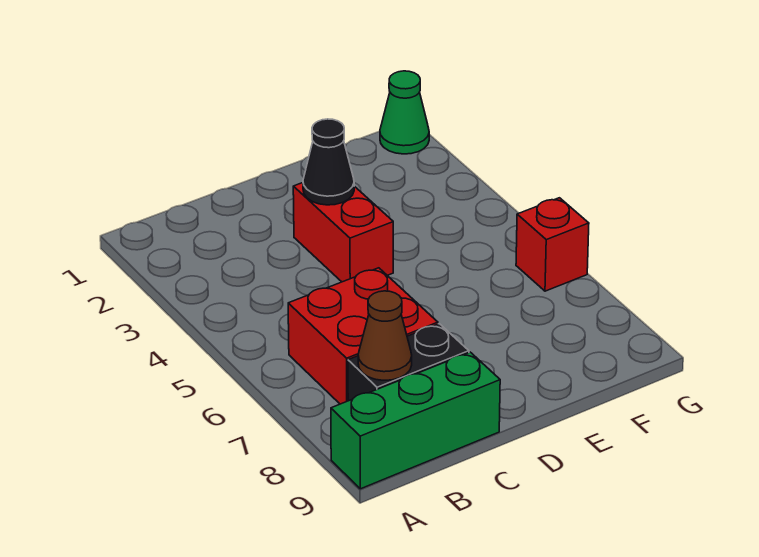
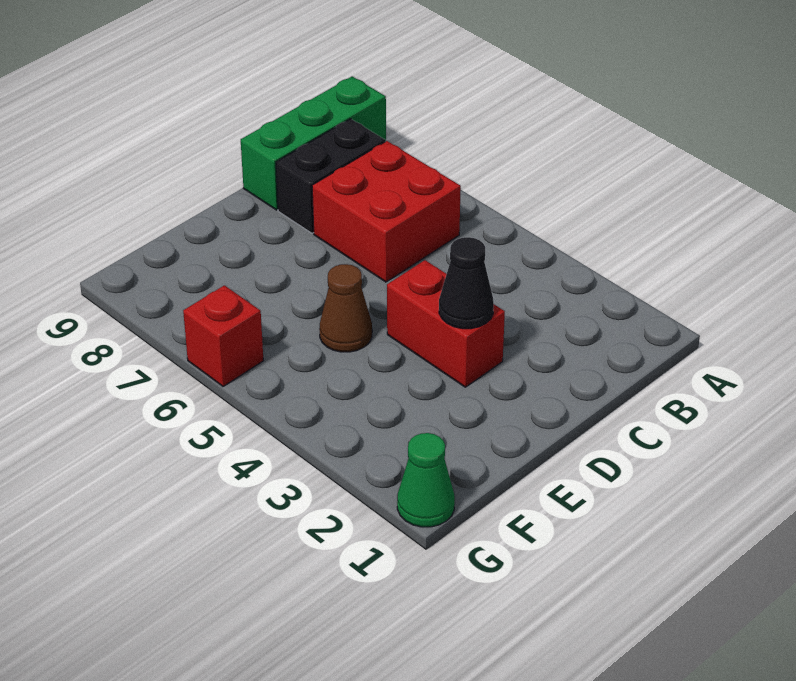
brown cone B8 level 2 -> brown cone E5 level 1

